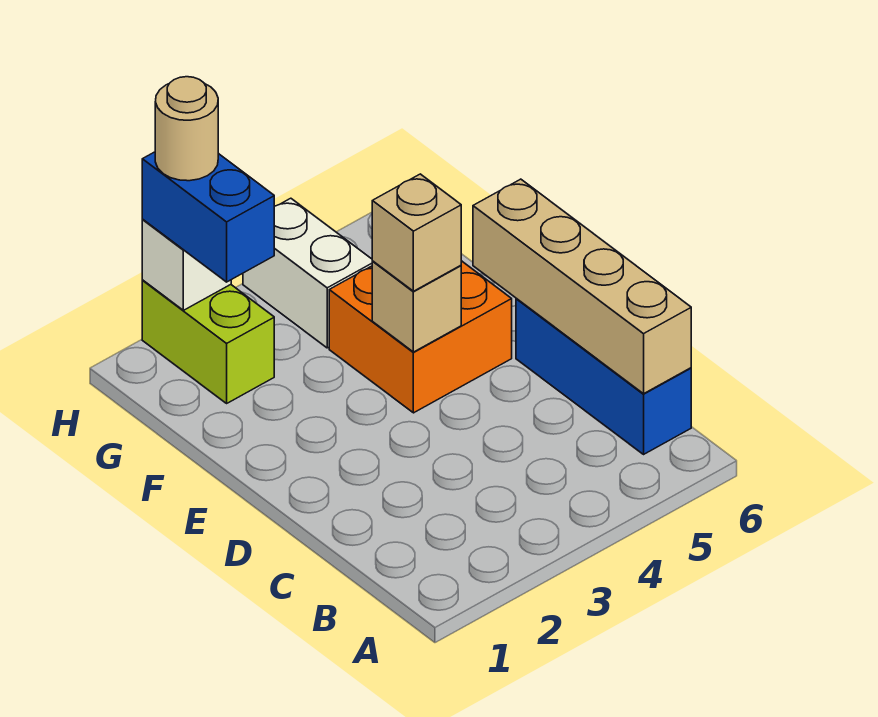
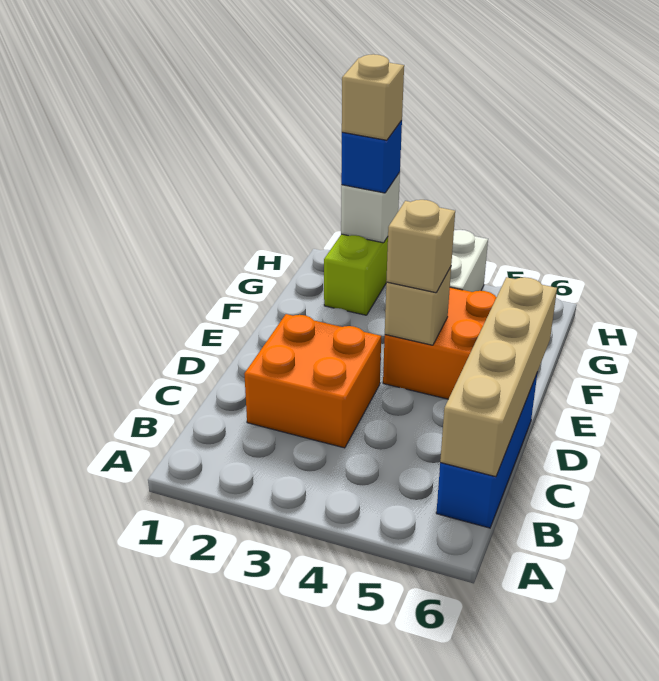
none -> orange brick C2:D3 level 1
blue brick G2:H2 level 3 -> blue brick H2 level 3
tan round brick H2 level 4 -> tan brick H2 level 4

